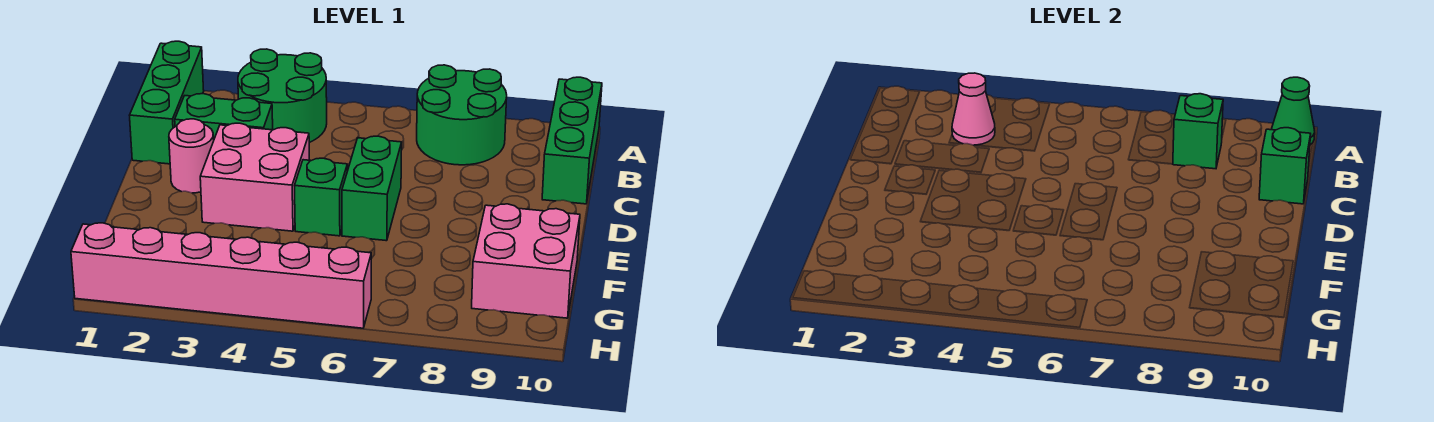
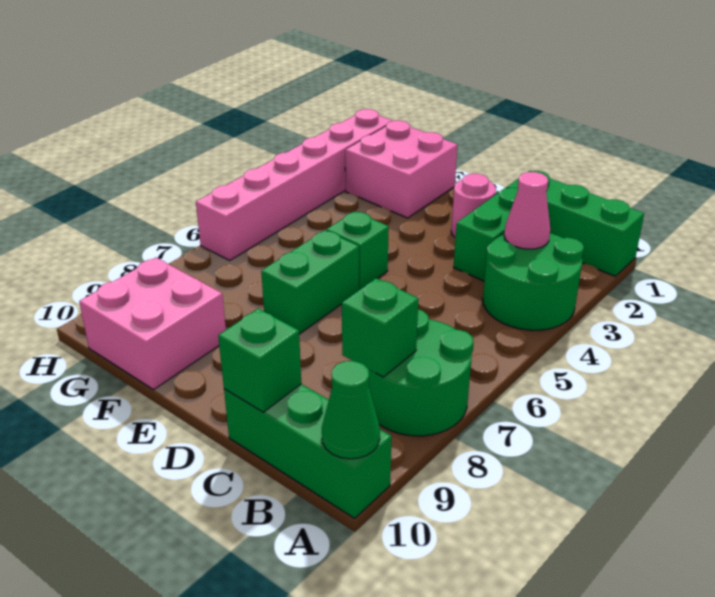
pink brick D3:E4 level 1 -> pink brick F1:G2 level 1
green brick D6:E6 level 1 -> green brick E6:E7 level 1

